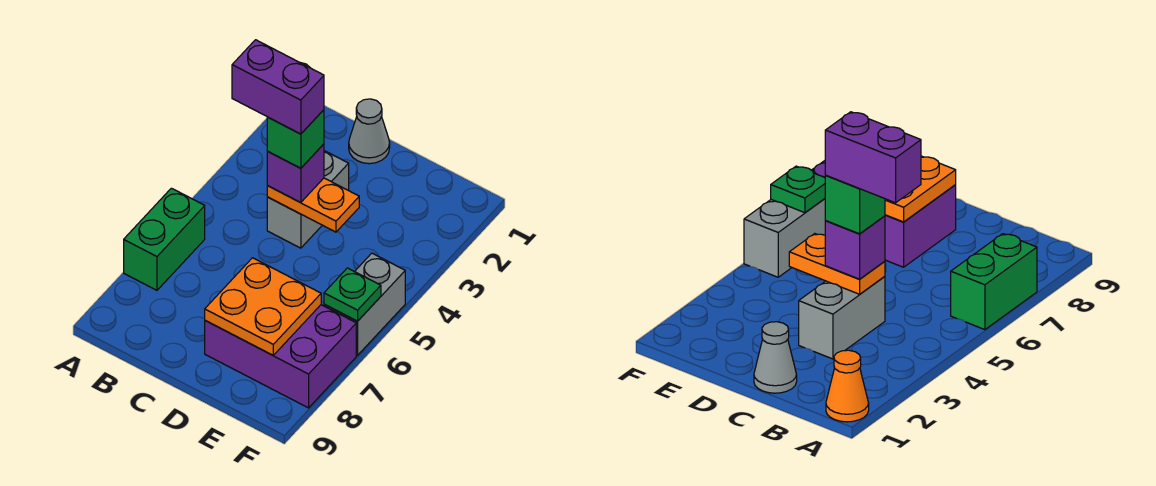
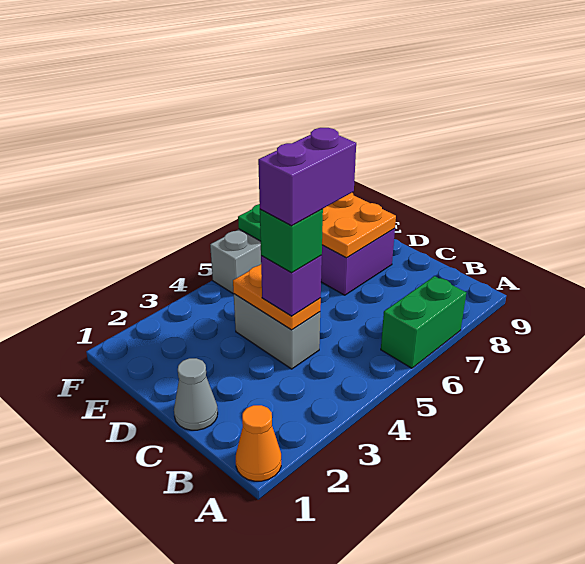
purple brick B4:C4 level 5 -> purple brick C4:C5 level 5
grey brick C3:C4 level 1 -> grey brick C4:D4 level 1

